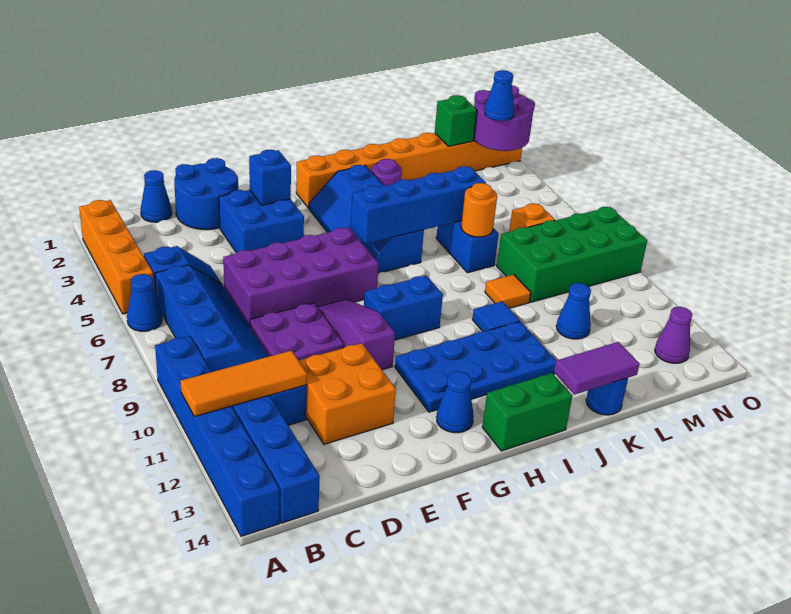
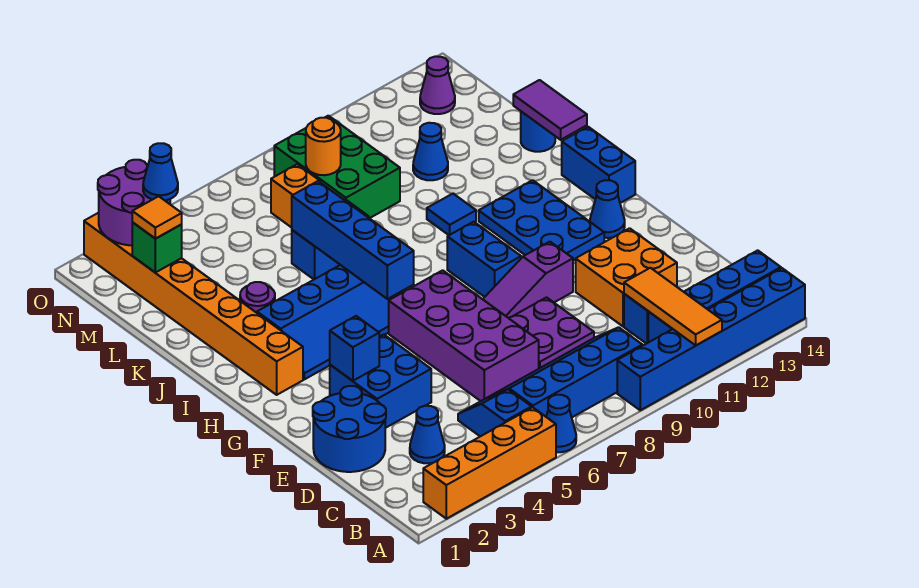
blue cone C1 level 1 -> blue cone C3 level 1
blue plate G11:J12 level 1 -> blue plate G11:I12 level 1
green brick H14:I14 level 1 -> blue brick H14:I14 level 1
orange round brick K7 level 2 -> orange round brick M8 level 2
orange tile K9 level 1 -> orange tile M2 level 3
green brick L8:O9 level 1 -> green brick L8:N9 level 1

